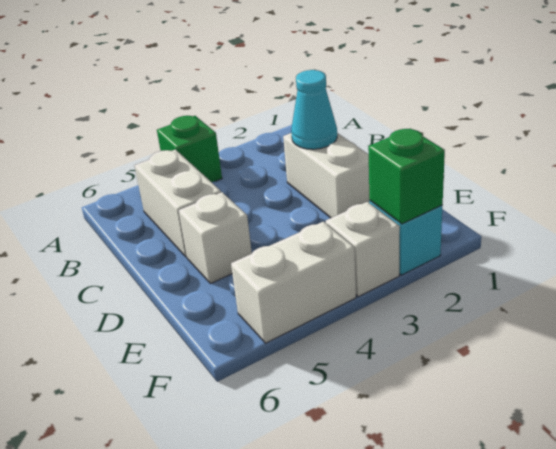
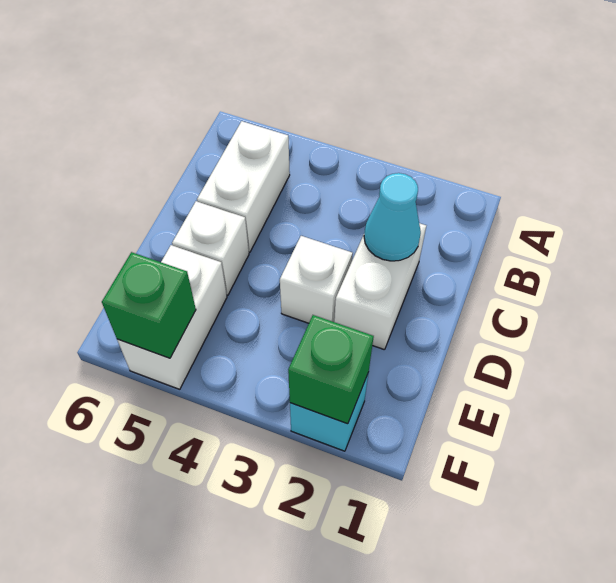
green brick A4 level 1 -> green brick F5 level 2
white brick F3 level 1 -> white brick D3 level 1
white brick F4:F5 level 1 -> white brick E5:F5 level 1

